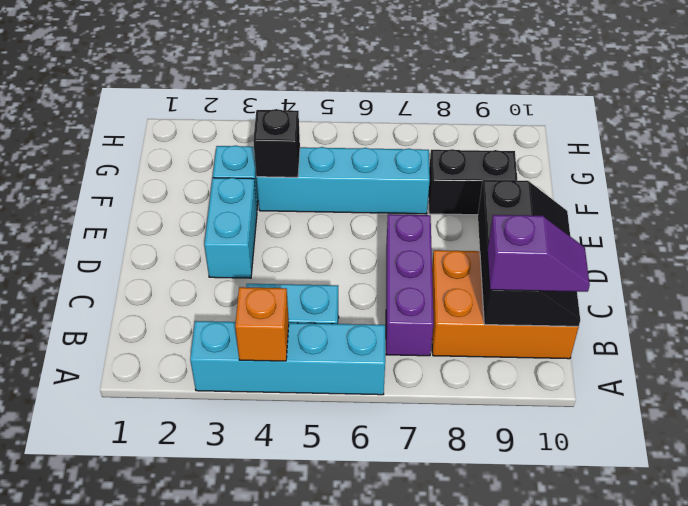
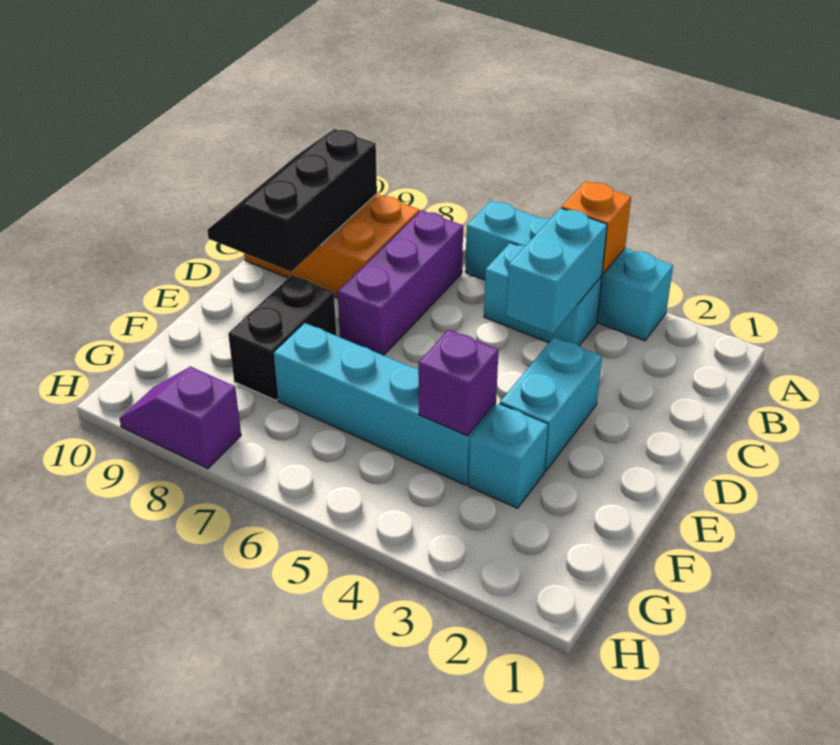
none -> cyan brick B4:C4 level 2
purple slope B9:B10 level 3 top 9 -> purple slope H8:H9 level 1 top 8
black brick F4 level 2 -> purple brick F4 level 2
black brick F8:F9 level 1 -> black brick E8:F8 level 1

